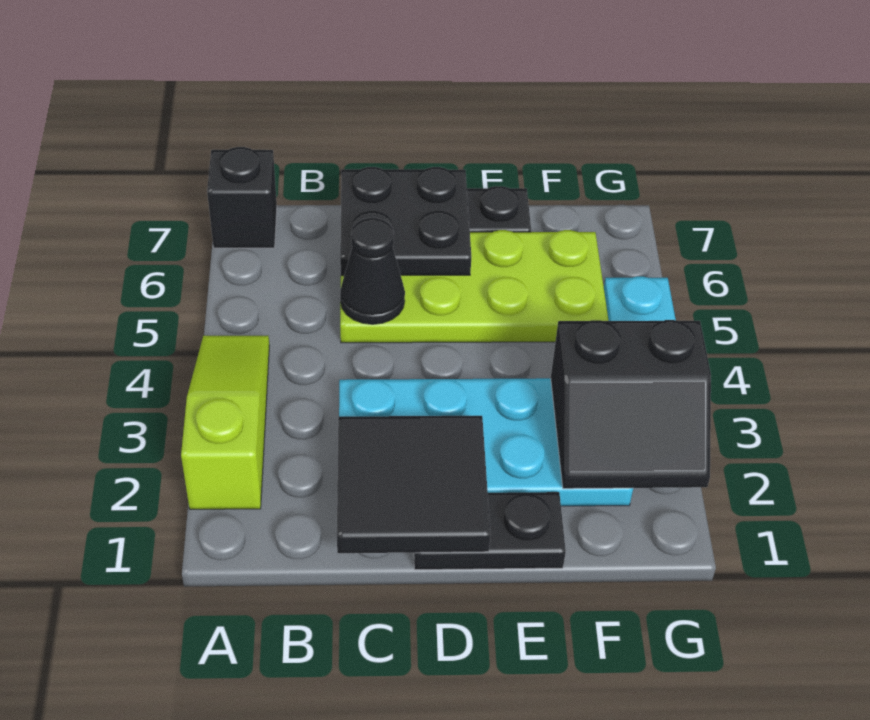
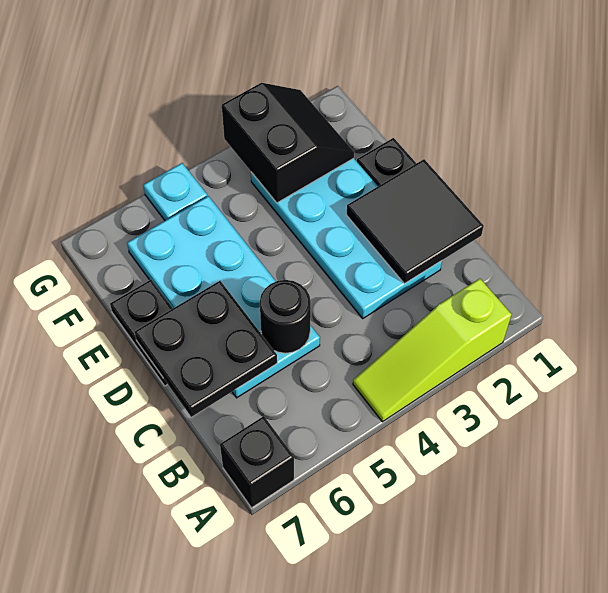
lime plate C5:F6 level 1 -> cyan plate C5:F6 level 1
black cone C5 level 2 -> black round brick C5 level 2

